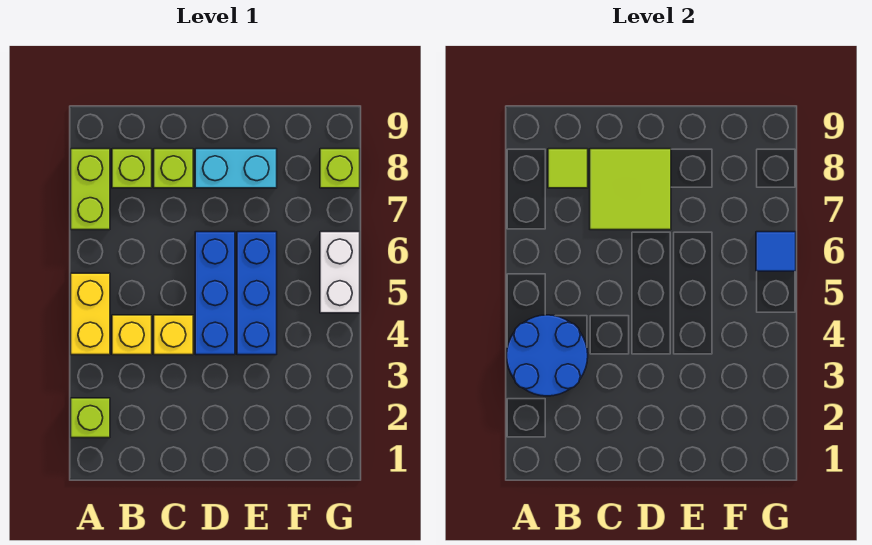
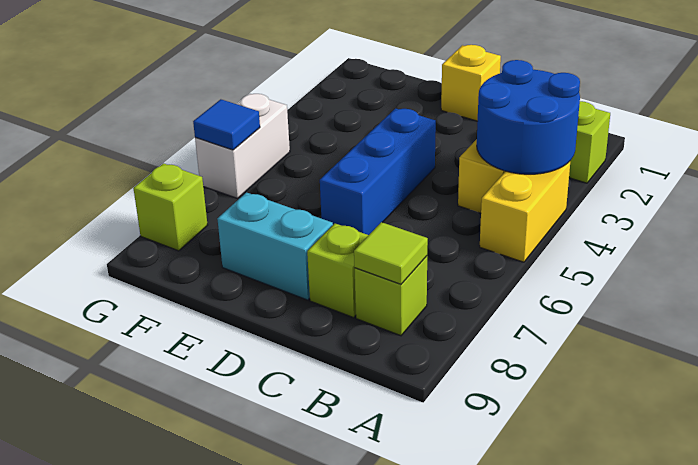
lime brick A7:A8 level 1 -> none
yellow brick C4 level 1 -> yellow brick D1 level 1
lime tile C7:D8 level 2 -> none
blue brick E4:E6 level 1 -> none

